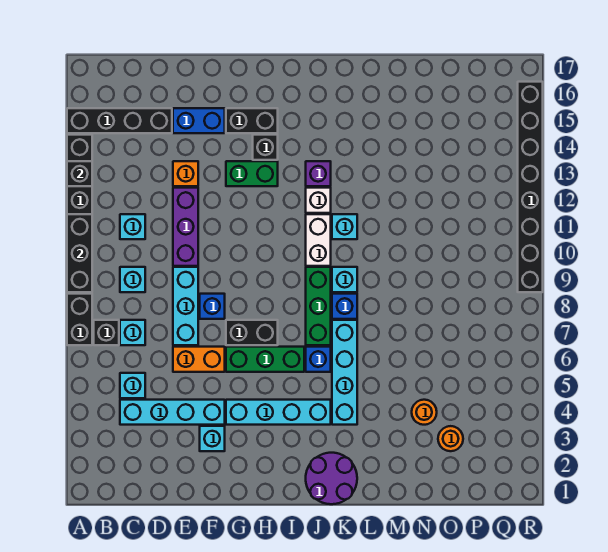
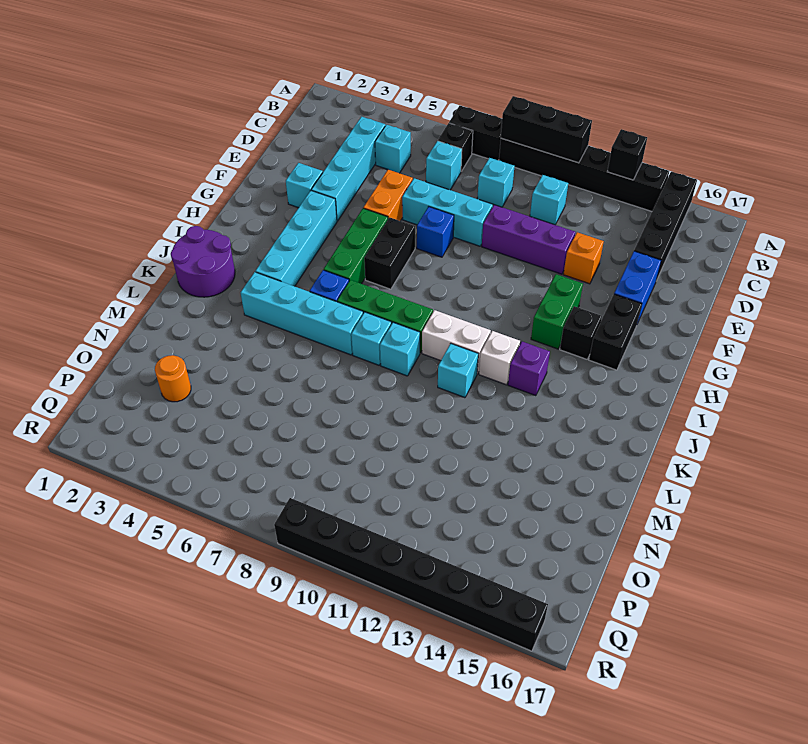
blue brick K8 level 1 -> cyan brick K8 level 1
orange round brick N4 level 1 -> none

